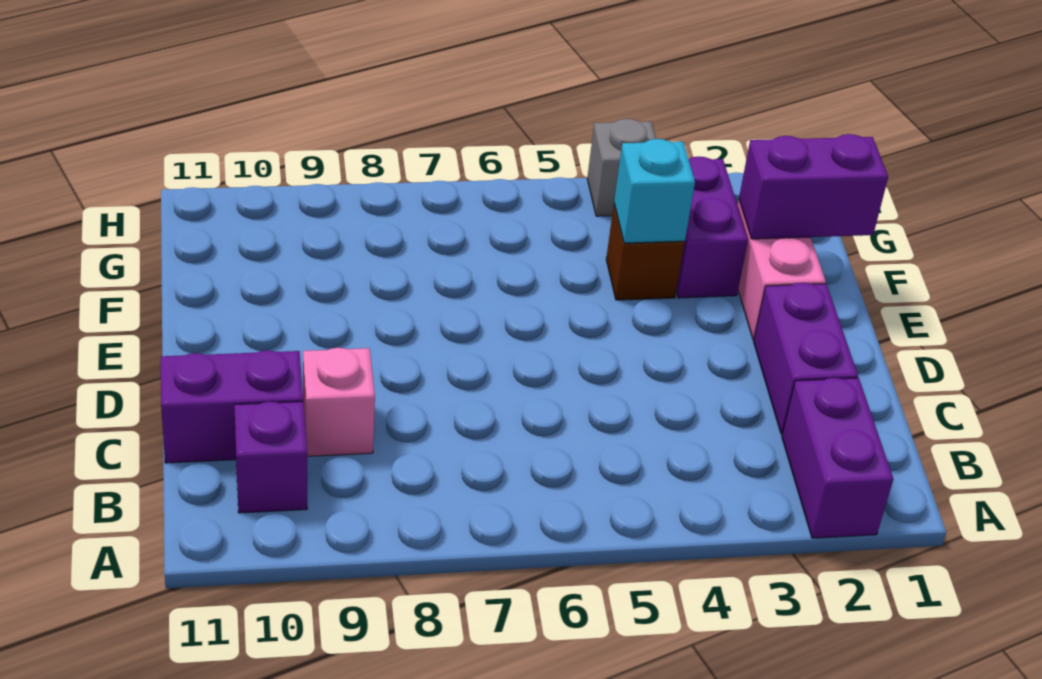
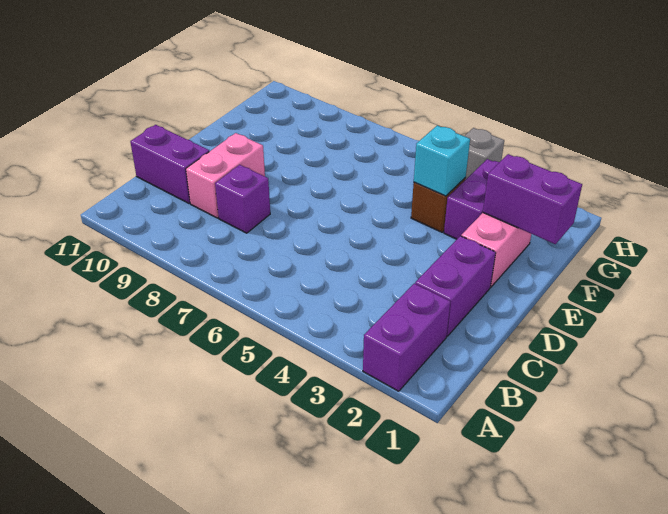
purple brick B10 level 1 -> purple brick C8 level 1
pink brick C9 level 1 -> pink brick C9:D9 level 1

